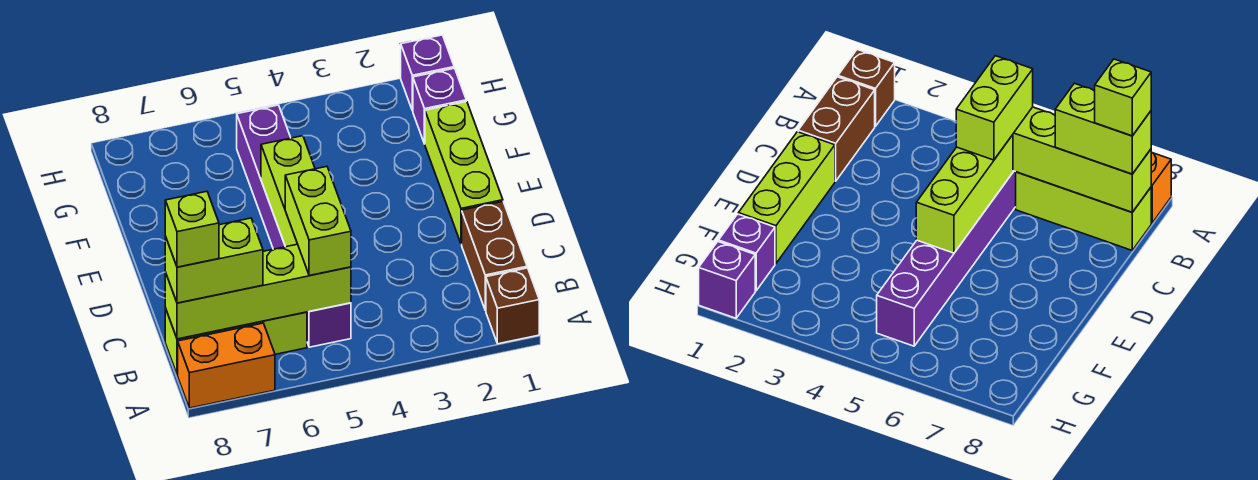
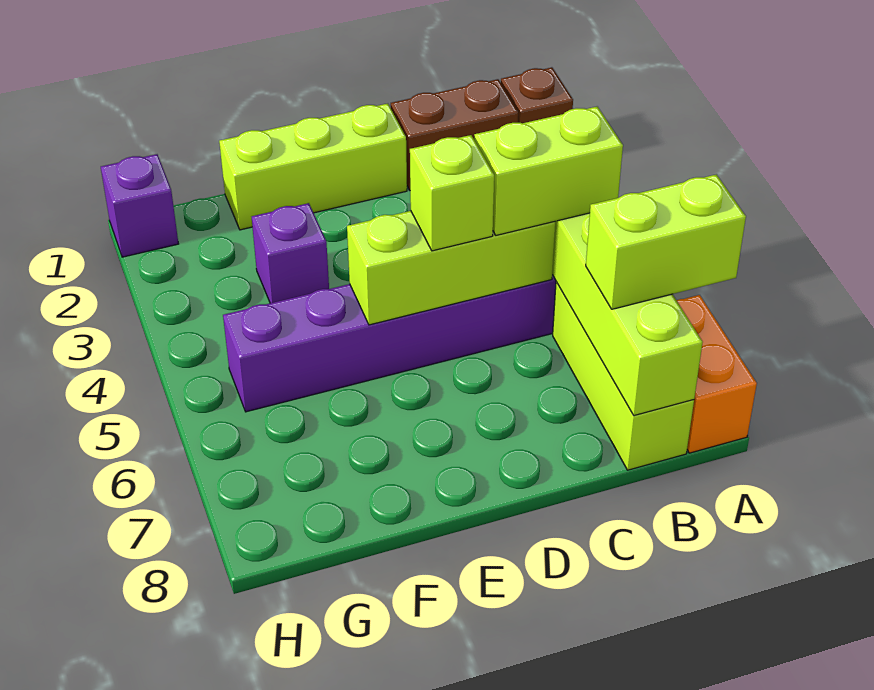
lime brick B7:B8 level 3 -> lime brick A7:B7 level 3
lime brick B8 level 4 -> lime brick D5 level 3
purple brick G1 level 1 -> purple brick F3 level 1

